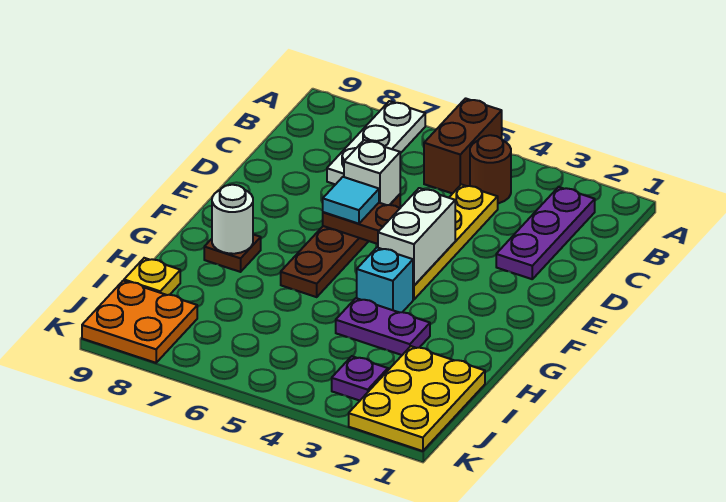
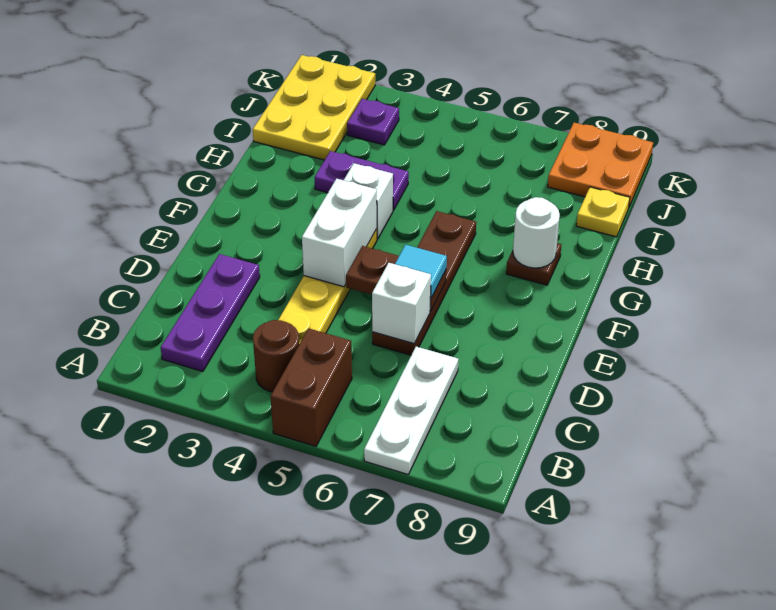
cyan brick G4 level 1 -> white brick G4 level 1

